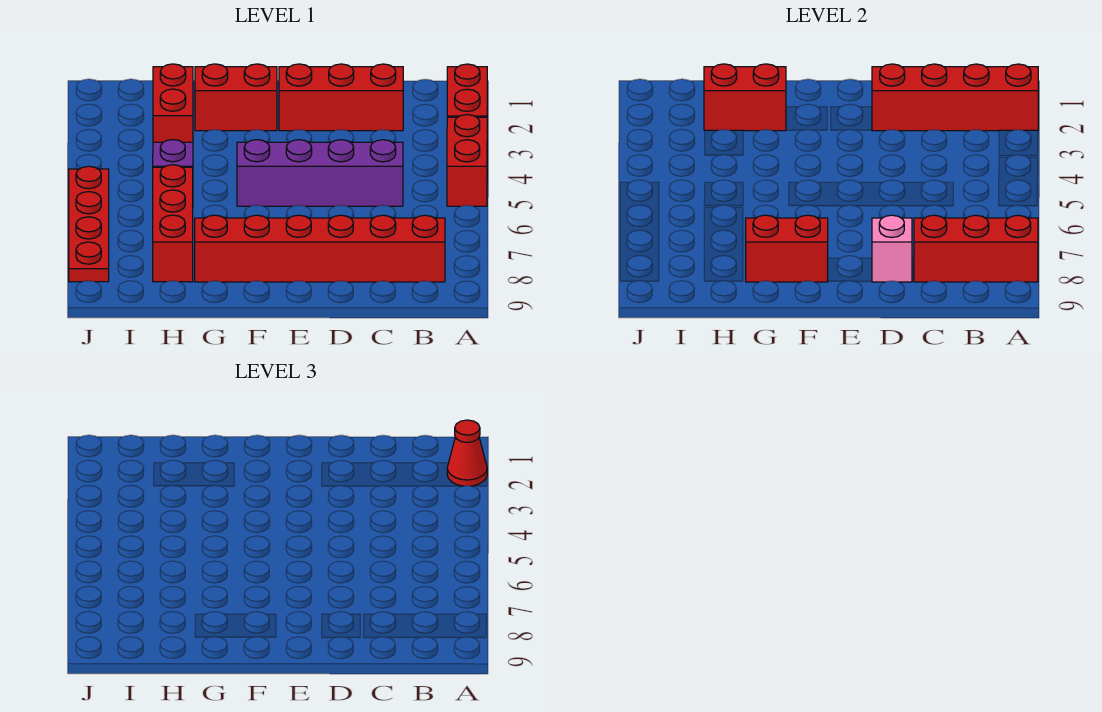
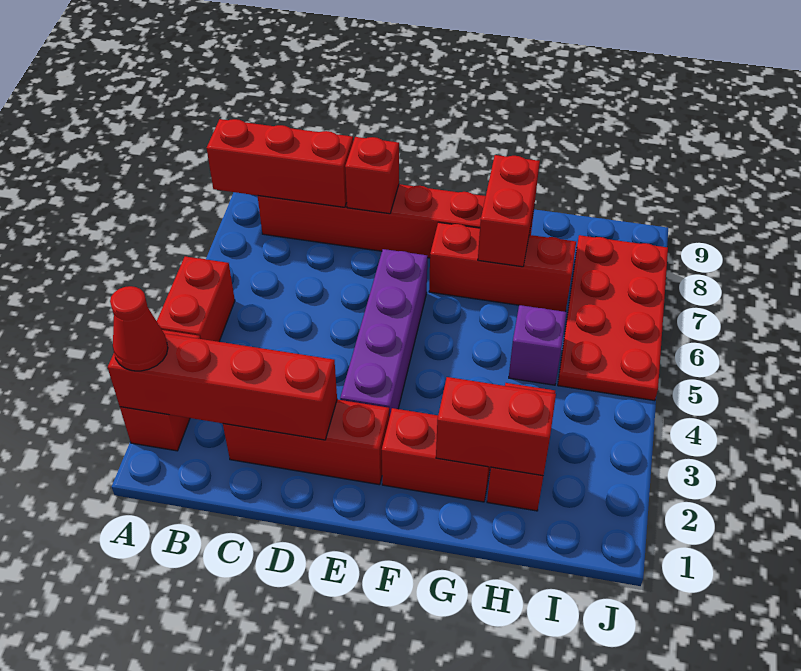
purple brick C5:F5 level 1 -> purple brick E3:E6 level 1
pink brick D8 level 2 -> red brick D8 level 2
red brick F8:G8 level 2 -> red brick G7:G8 level 2
red brick H6:H8 level 1 -> red brick F7:H7 level 1
red plate J5:J8 level 1 -> red plate I5:J8 level 1

